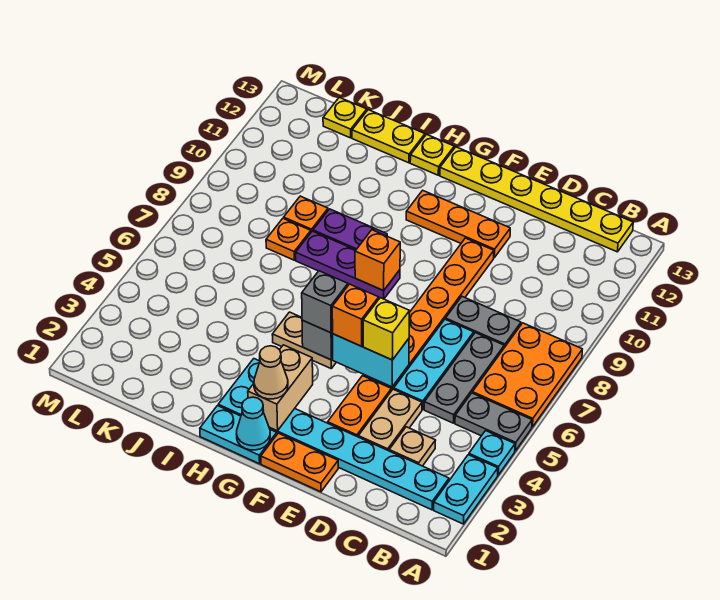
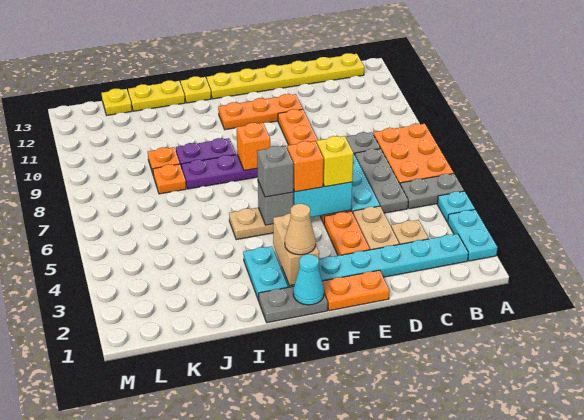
cyan plate G1:H1 level 1 -> grey plate G1:H1 level 1

